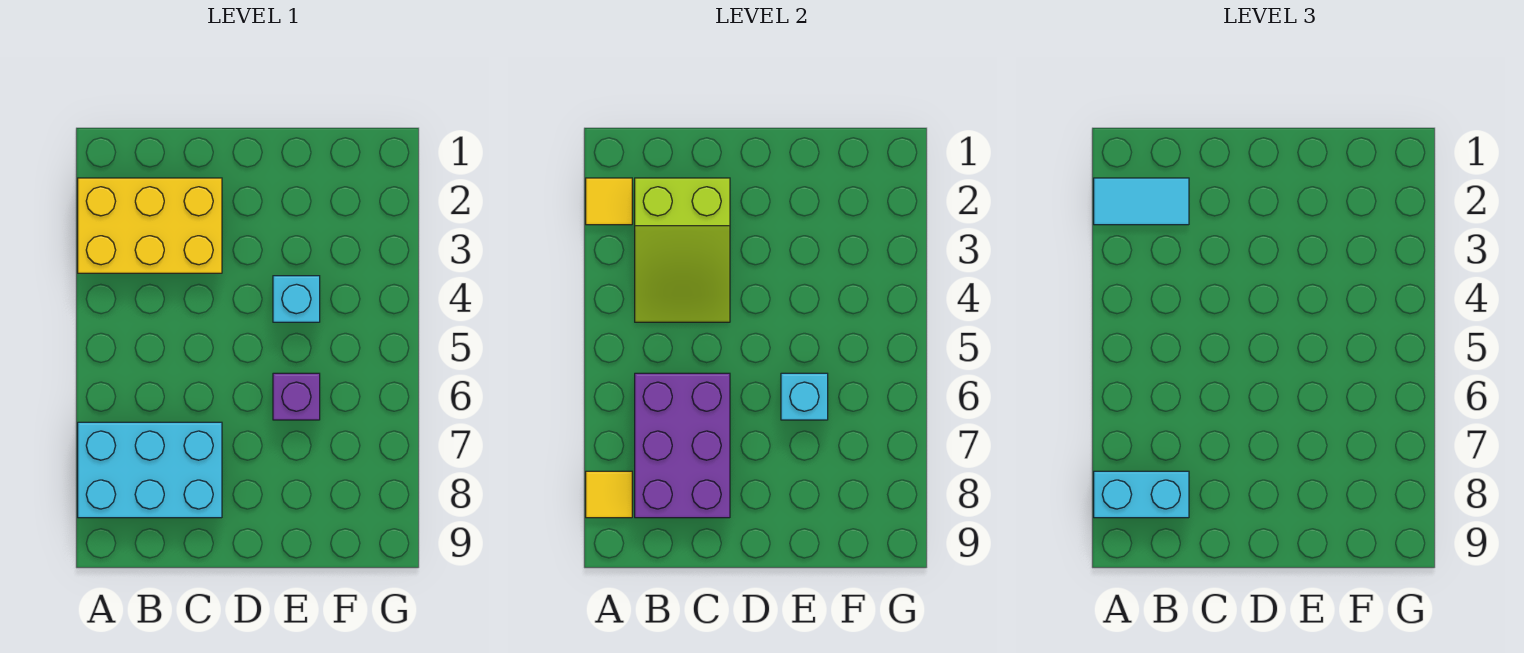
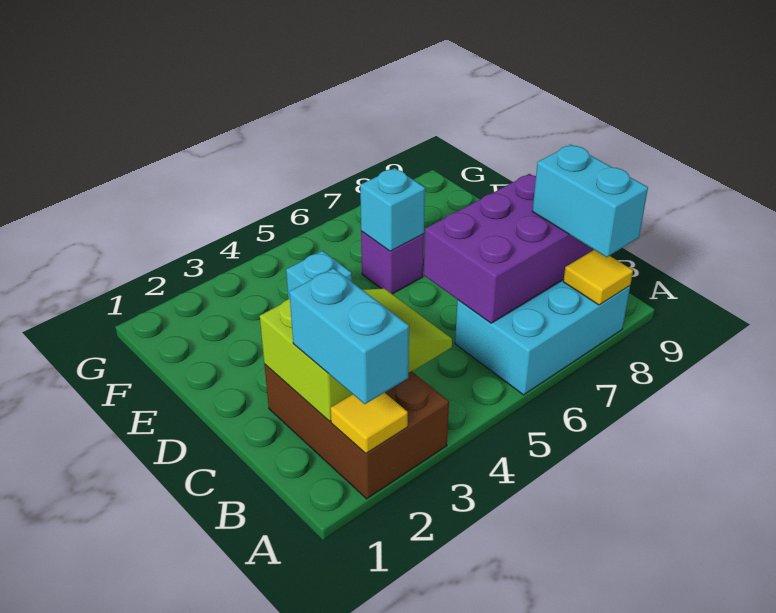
yellow brick A2:C3 level 1 -> brown brick A2:C3 level 1
cyan tile A2:B2 level 3 -> cyan brick A2:B2 level 3
cyan brick A7:C8 level 1 -> cyan brick A6:B8 level 1

